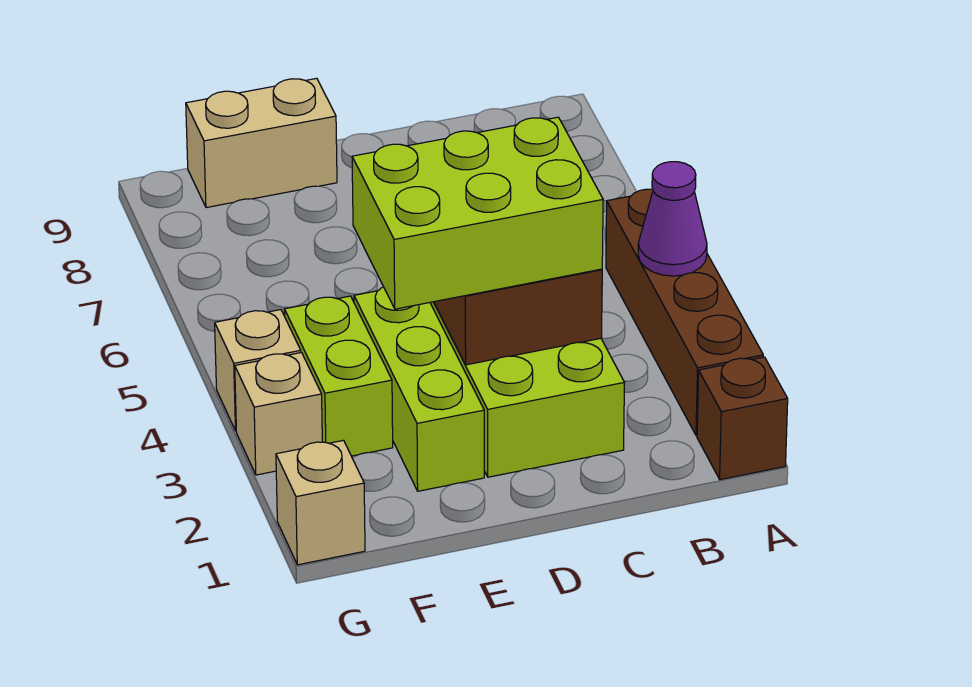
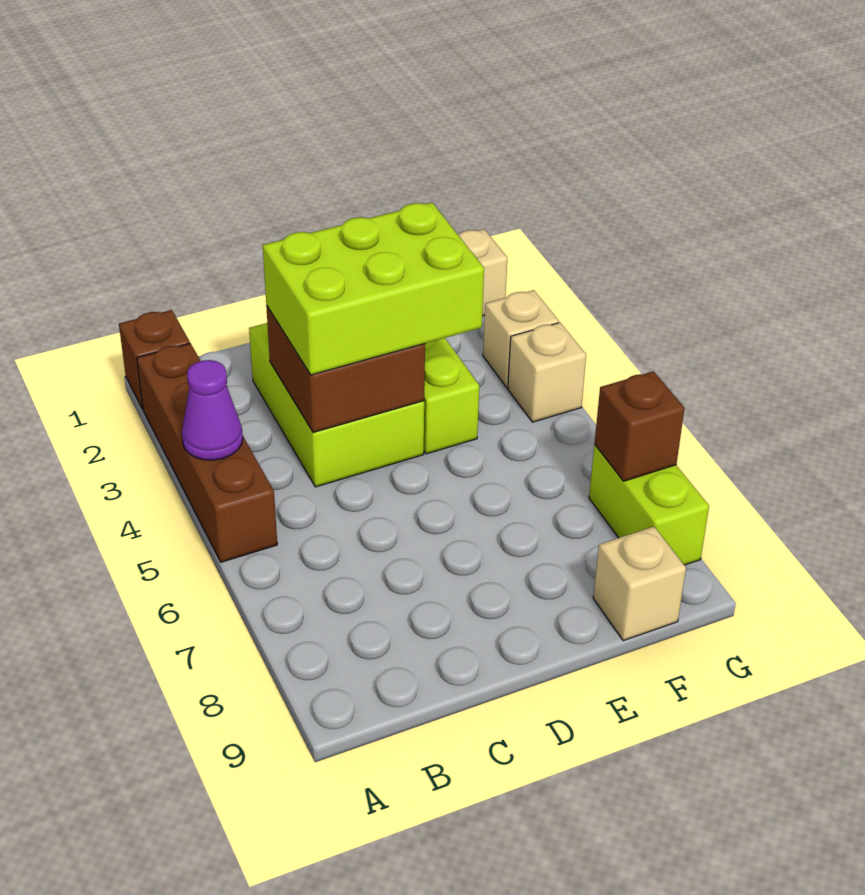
tan brick E9:F9 level 1 -> tan brick F9 level 1
lime brick F3:F4 level 1 -> lime brick G7:G8 level 1
none -> brown brick G7 level 2

